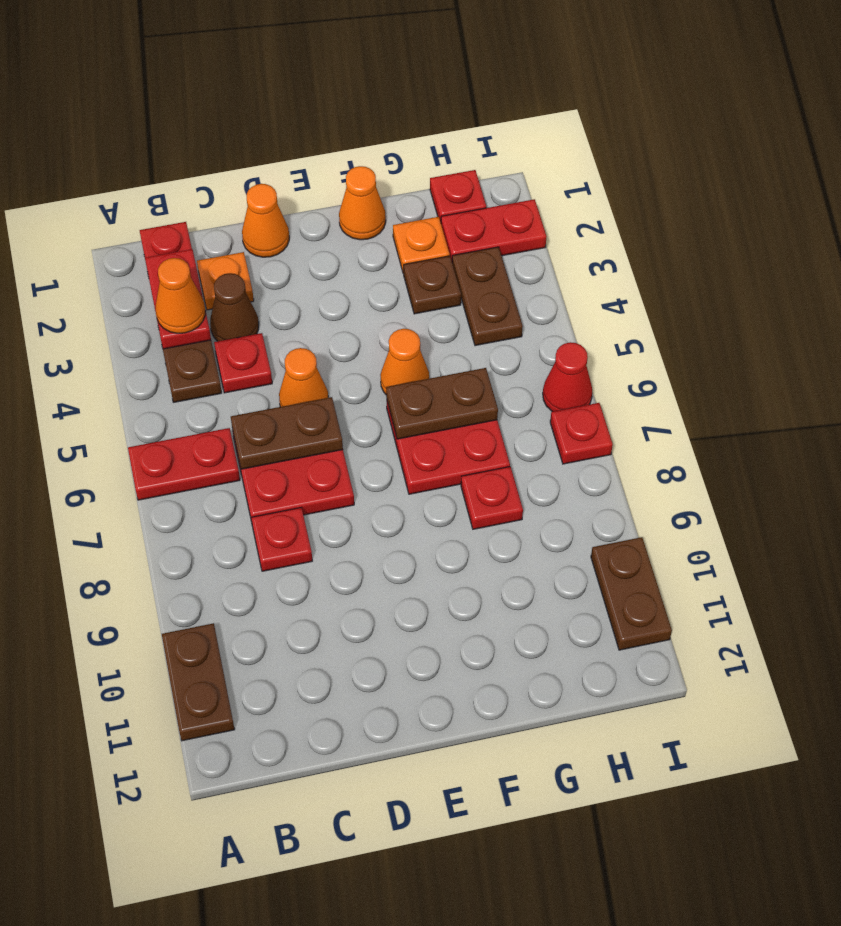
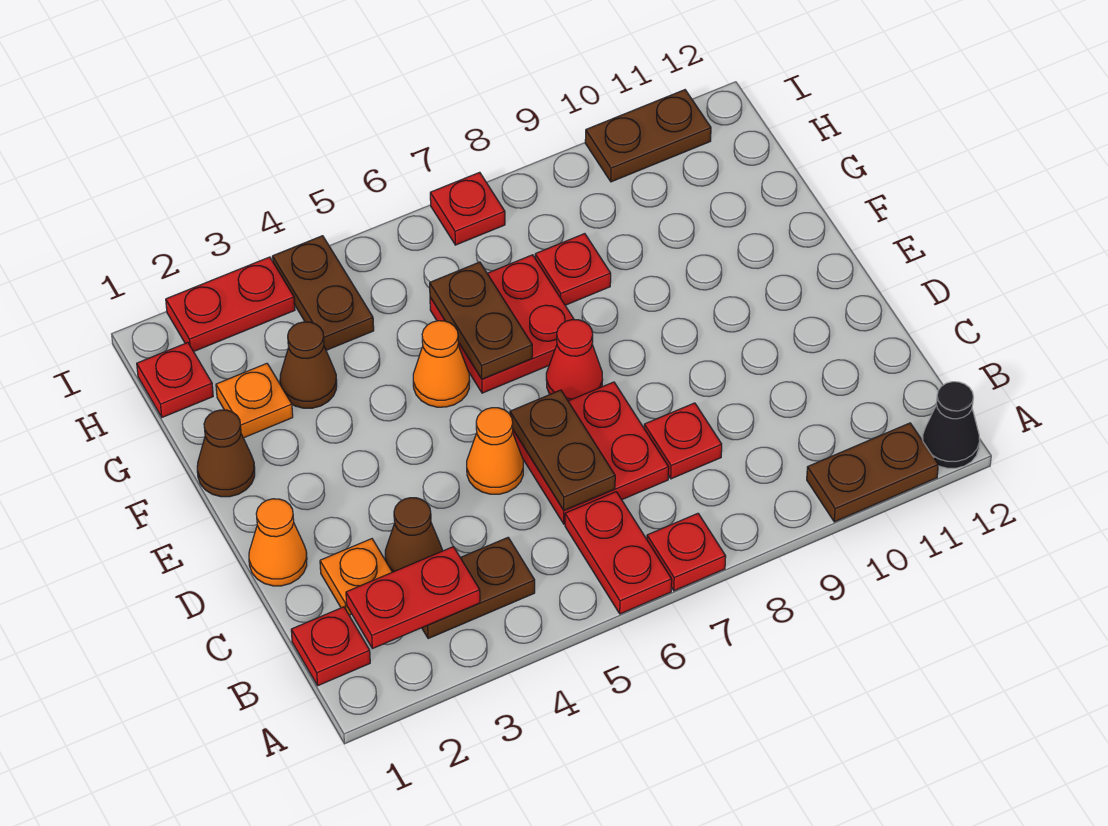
none -> black cone A12 level 1
orange cone B3 level 3 -> none
red plate C4 level 1 -> red plate A7 level 1
orange cone F1 level 1 -> brown cone F1 level 1
brown plate G3 level 1 -> brown cone G3 level 1
red plate H2:I2 level 1 -> red plate I2:I3 level 1
brown plate H3:H4 level 1 -> brown plate H4:I4 level 1
red cone I6 level 1 -> red cone E7 level 1

